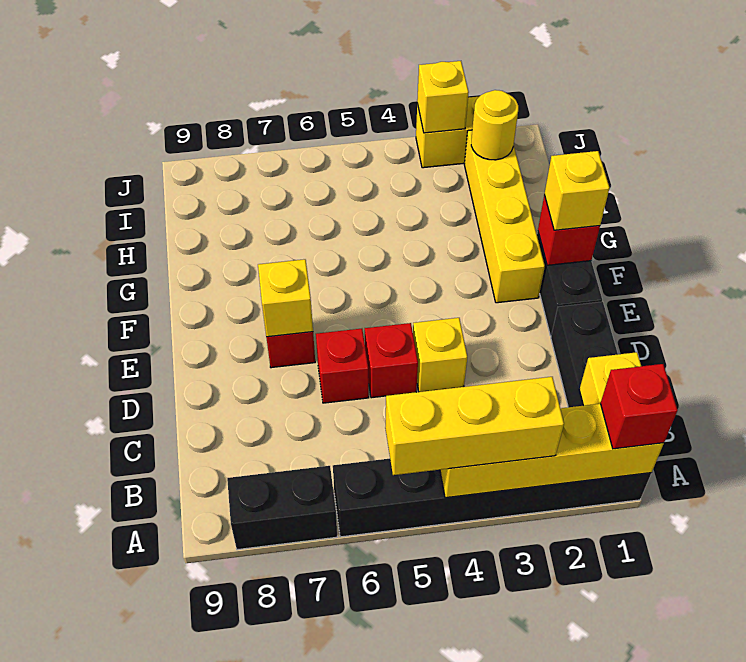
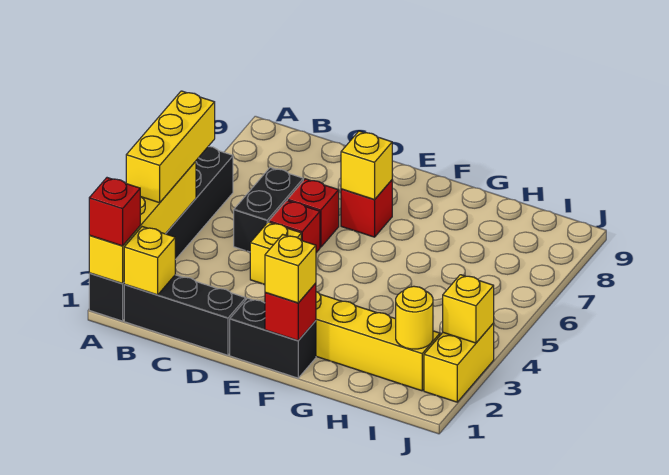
black brick A7:A8 level 1 -> black brick C5:C6 level 1

